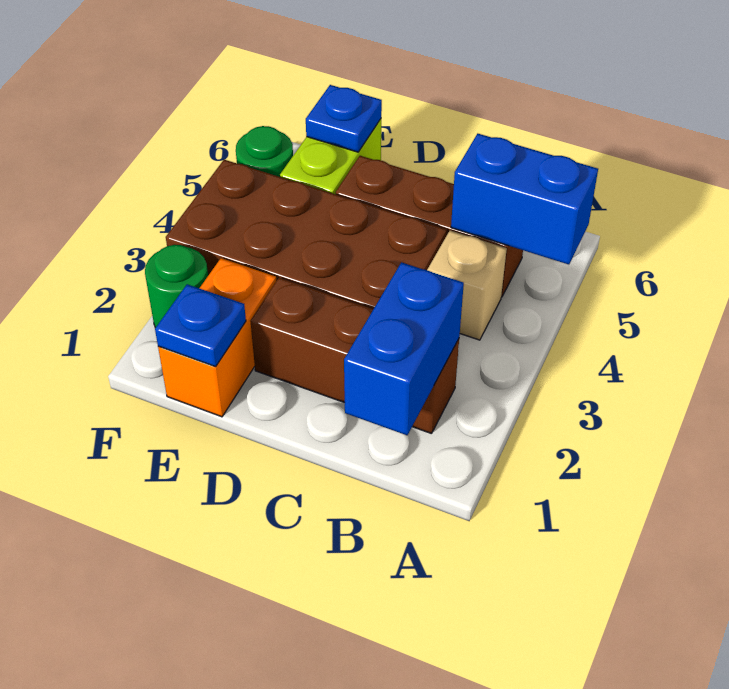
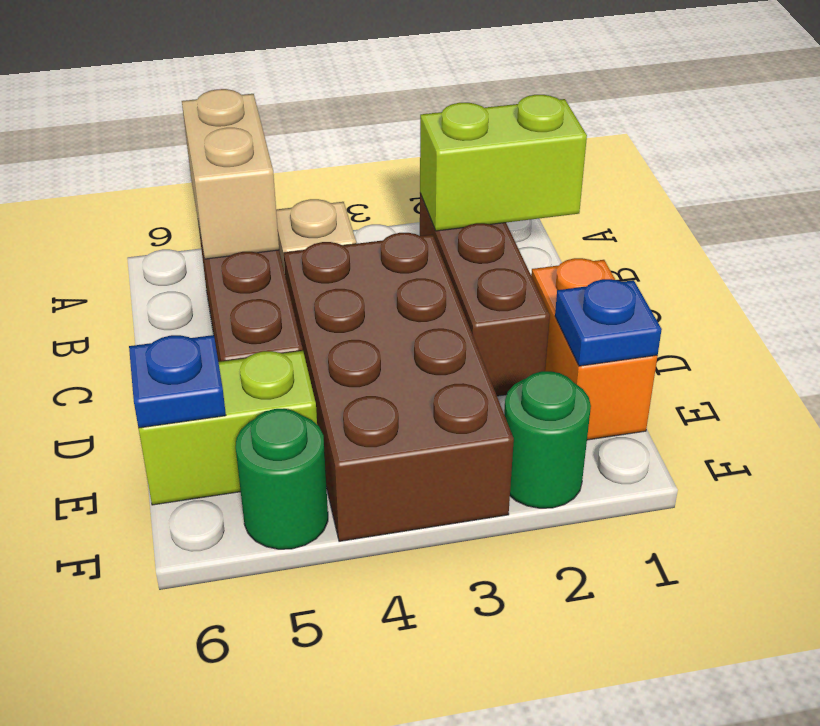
blue brick A5:B5 level 2 -> tan brick A5:B5 level 2
blue brick B1:B2 level 2 -> lime brick B1:B2 level 2
orange brick E1:E2 level 1 -> orange brick D1:E1 level 1

